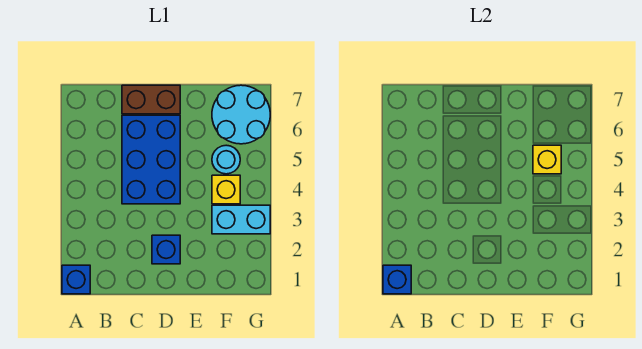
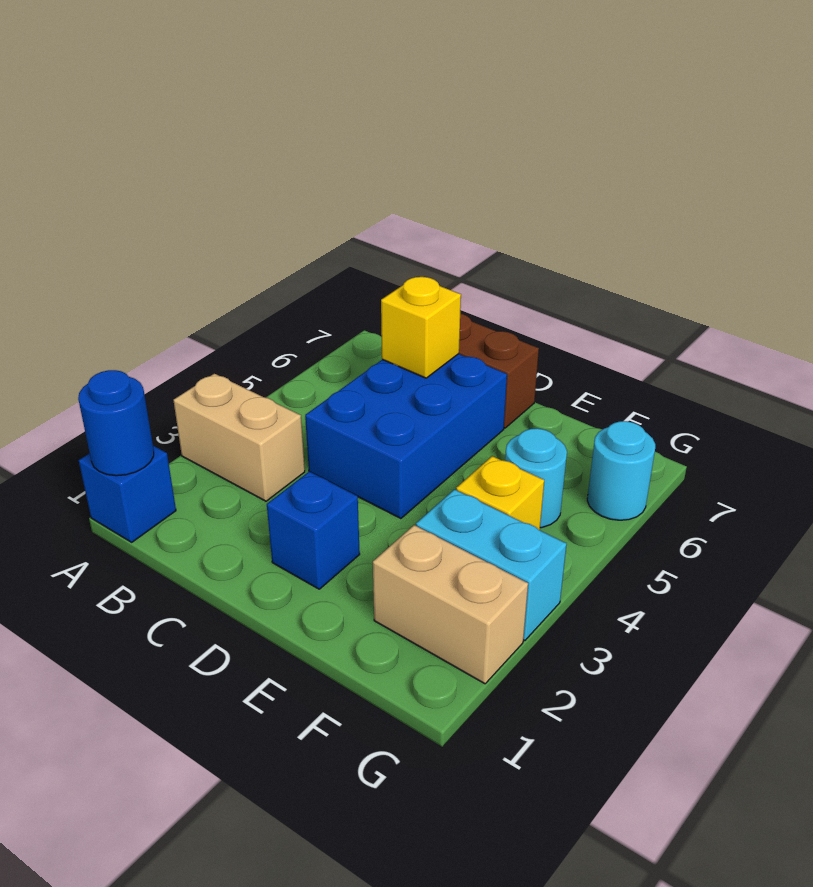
blue brick A1 level 2 -> blue round brick A1 level 2
none -> tan brick A3:B3 level 1
none -> tan brick F2:G2 level 1
yellow brick F5 level 2 -> yellow brick C6 level 2
cyan round brick F6:G7 level 1 -> cyan round brick G6 level 1

